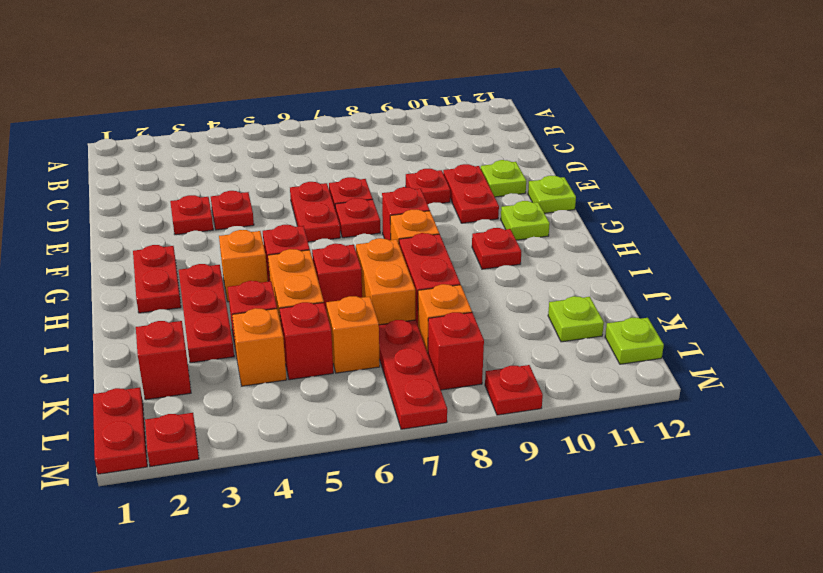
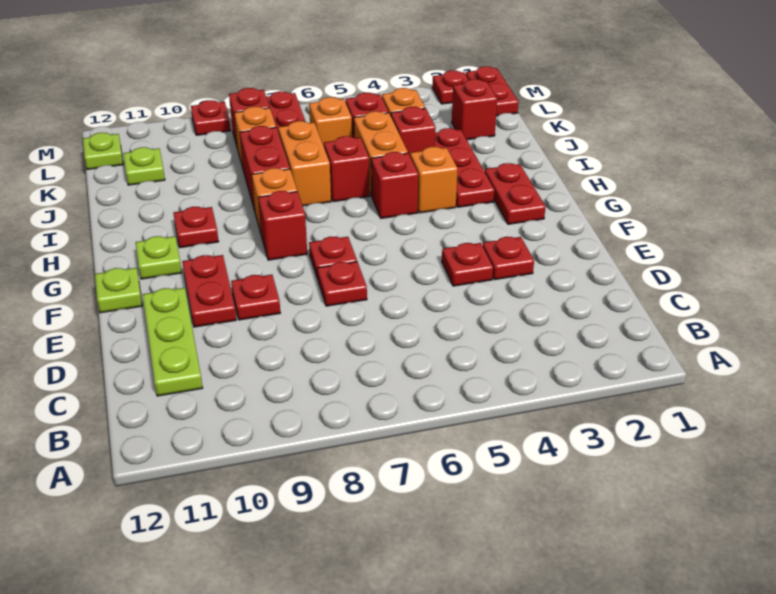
red plate E6:F6 level 1 -> none
lime plate E11 level 1 -> lime plate C11:E11 level 1

